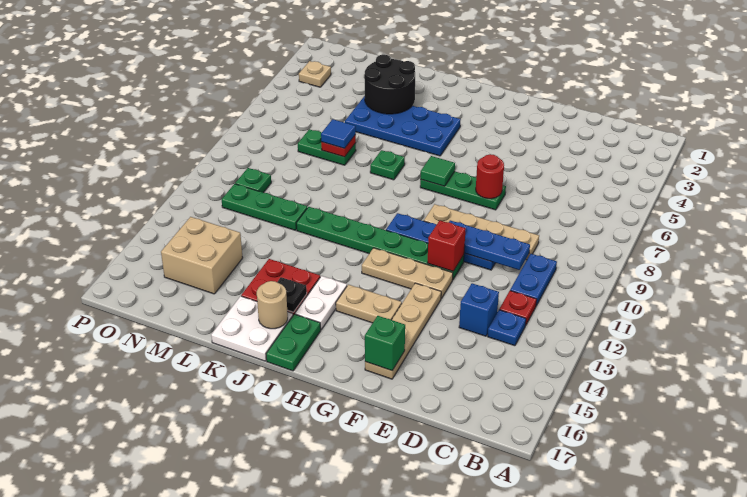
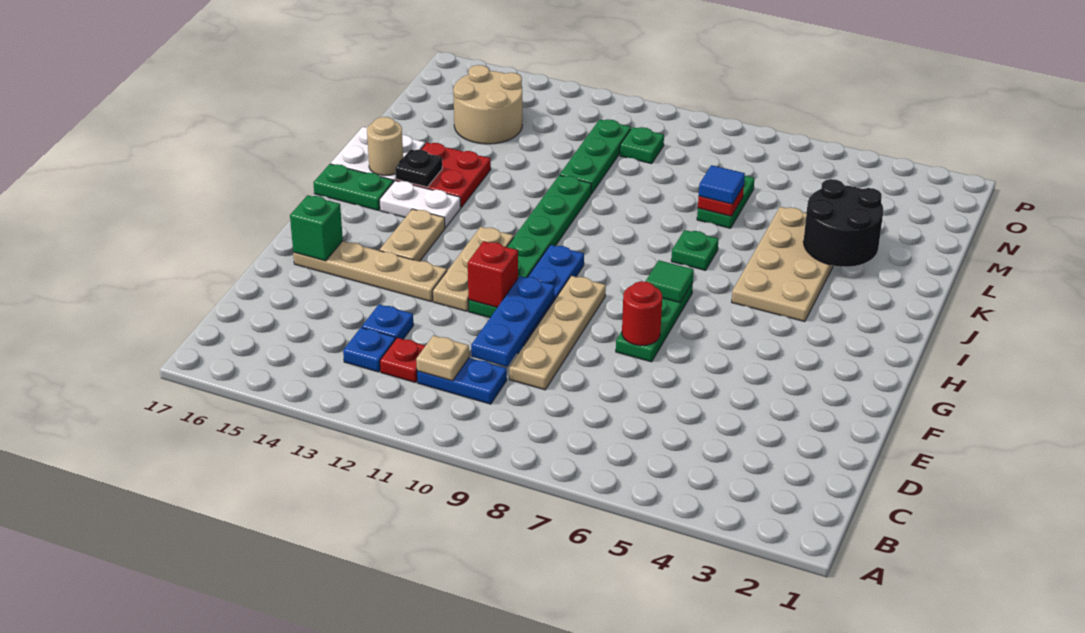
blue brick D13 level 1 -> blue plate D13 level 1
blue plate I4:L5 level 1 -> tan plate I4:L5 level 1
tan brick M14:N15 level 1 -> tan round brick M14:N15 level 1
tan plate O3 level 1 -> tan plate C11 level 2

